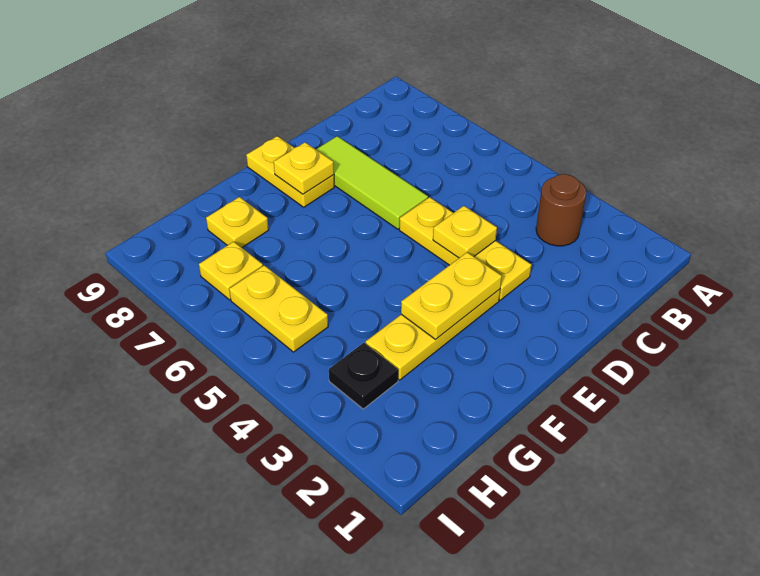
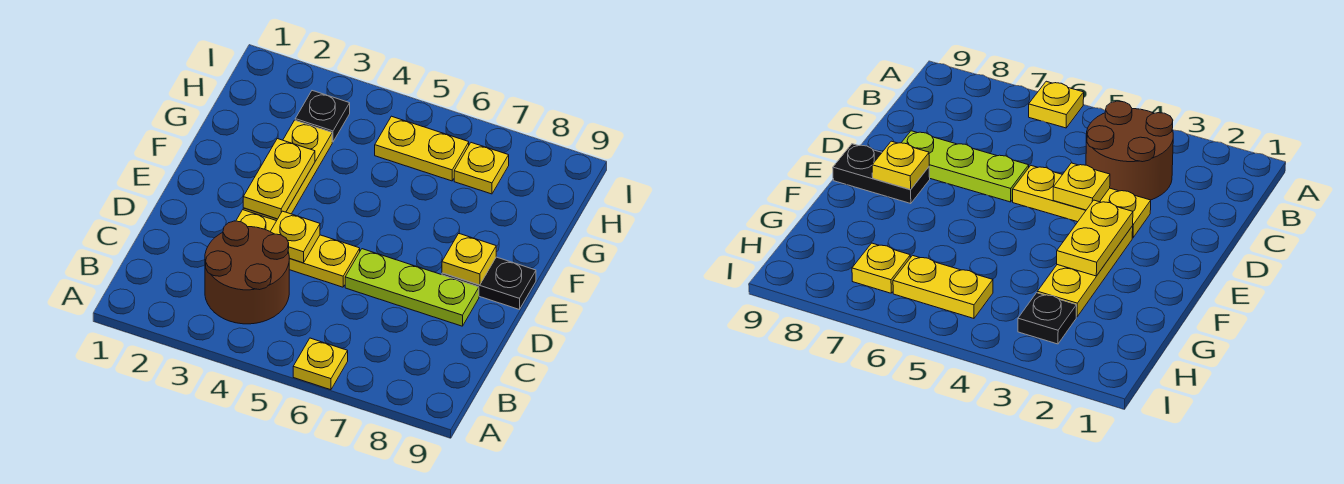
brown round brick B3 level 1 -> brown round brick B3:C4 level 1
lime tile D6:D8 level 1 -> lime plate D6:D8 level 1
yellow plate E8:E9 level 1 -> black plate E8:E9 level 1
yellow plate G8 level 1 -> yellow plate A6 level 1

